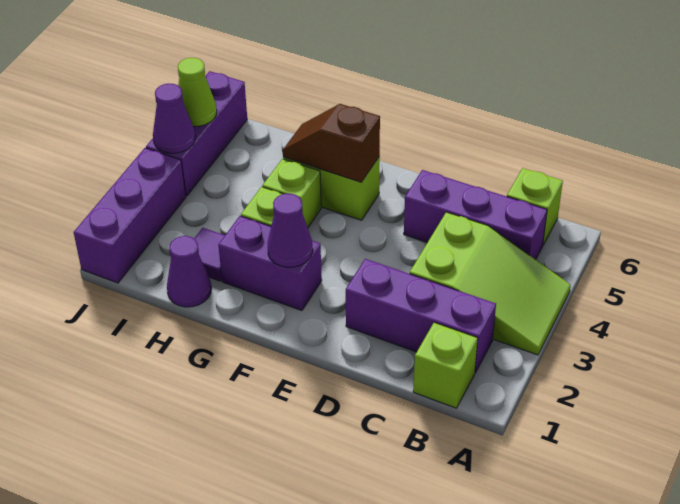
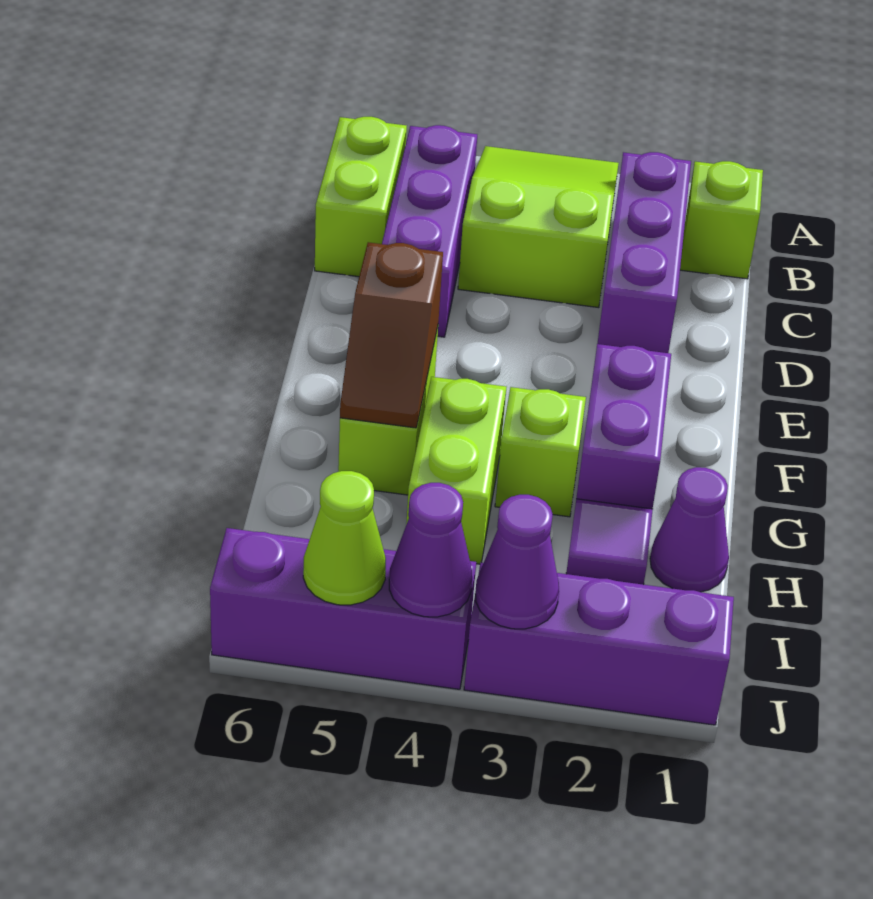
lime brick B6 level 1 -> lime brick B6:C6 level 1
purple cone F2 level 2 -> purple cone J3 level 2
lime brick G4 level 1 -> lime brick G4:H4 level 1

